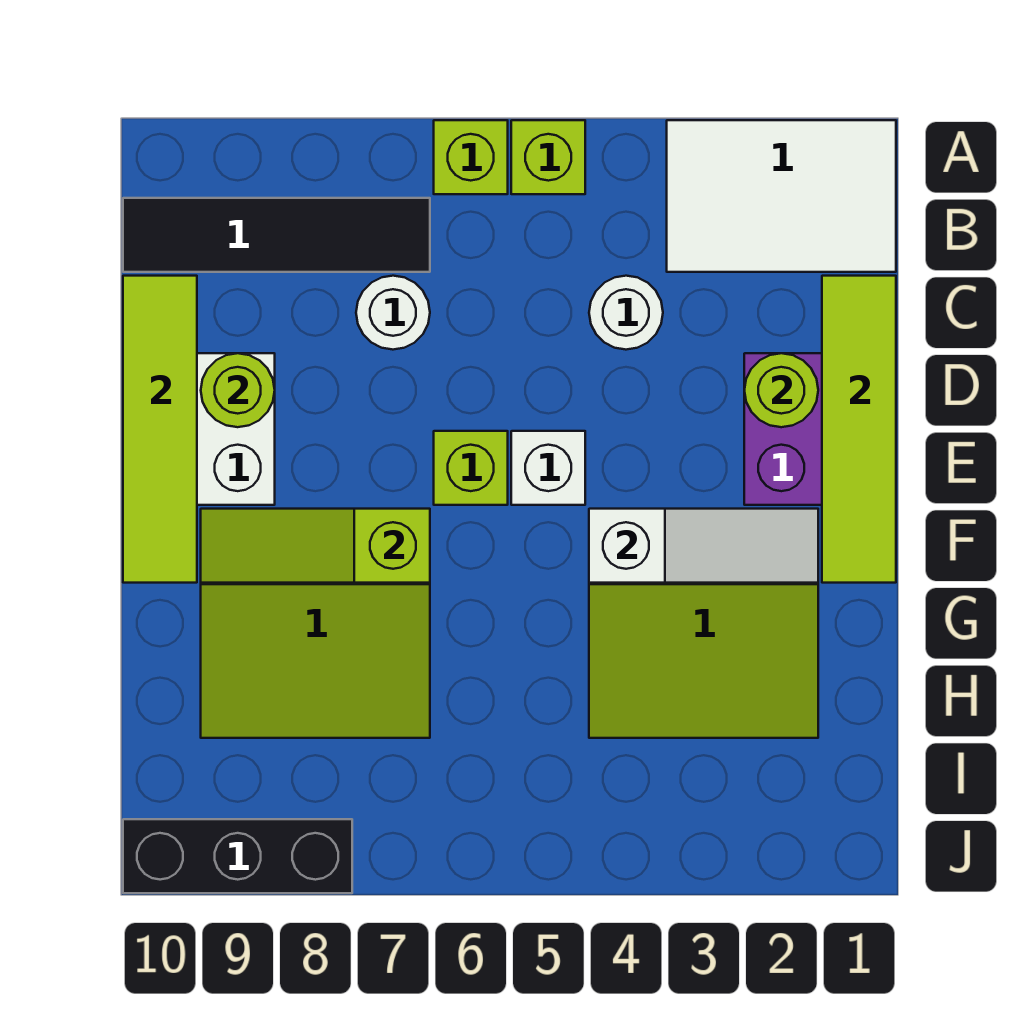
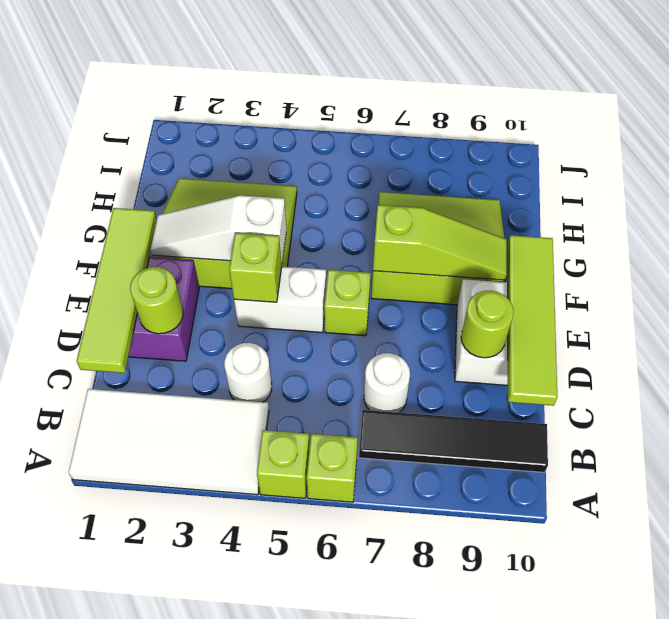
white tile A1:B3 level 1 -> white tile A1:B4 level 1
none -> lime brick E4 level 2
white brick E5 level 1 -> white brick E4:E5 level 1
black brick J8:J10 level 1 -> none

